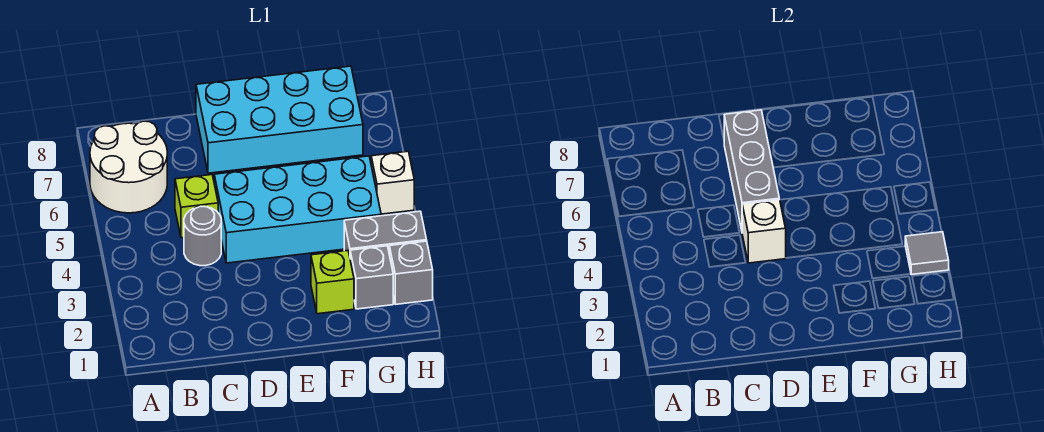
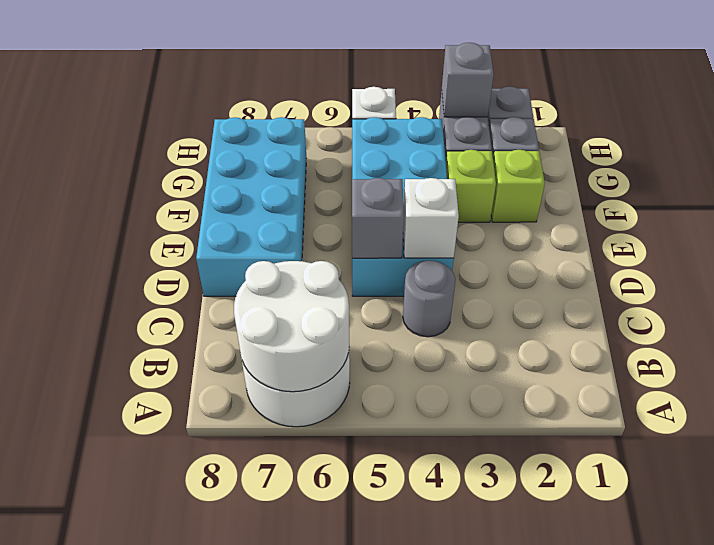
none -> white round brick A6:B7 level 2
lime brick C5 level 1 -> lime brick F3 level 1
grey brick D5:D7 level 2 -> grey brick D5 level 2
grey tile H3 level 2 -> grey brick H3 level 2

